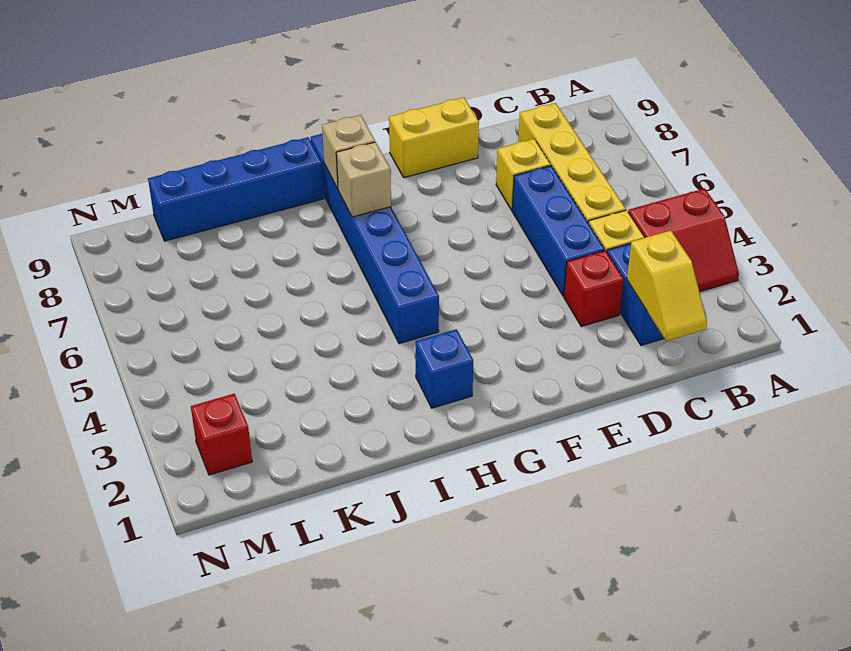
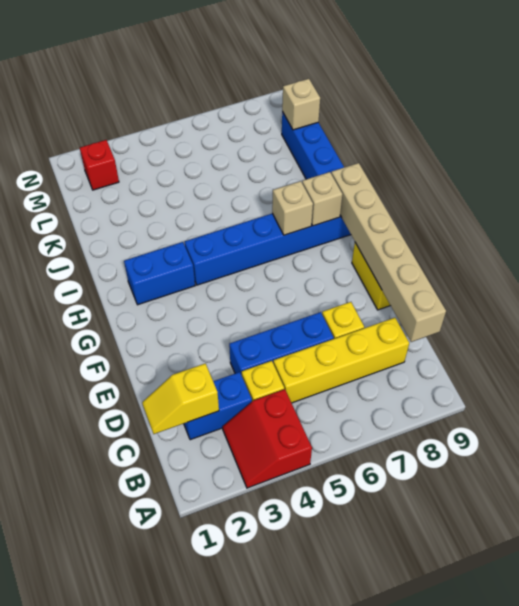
none -> tan brick C9:H9 level 2
red brick D3 level 1 -> none
blue brick H2 level 1 -> blue brick H2:H3 level 1
none -> tan brick L9 level 2

